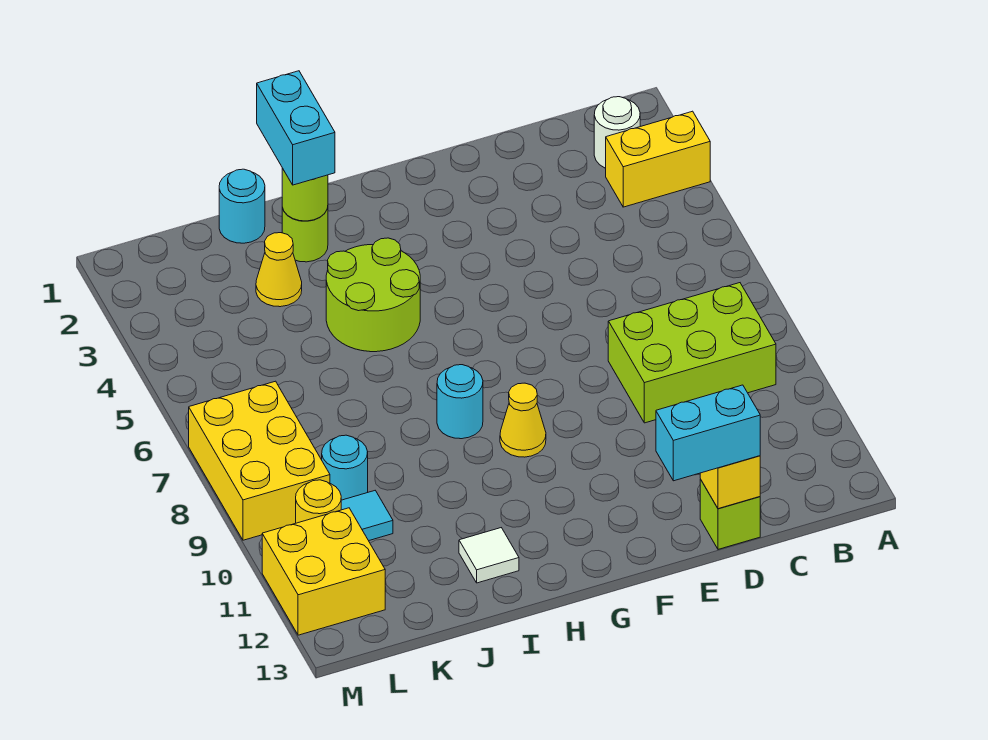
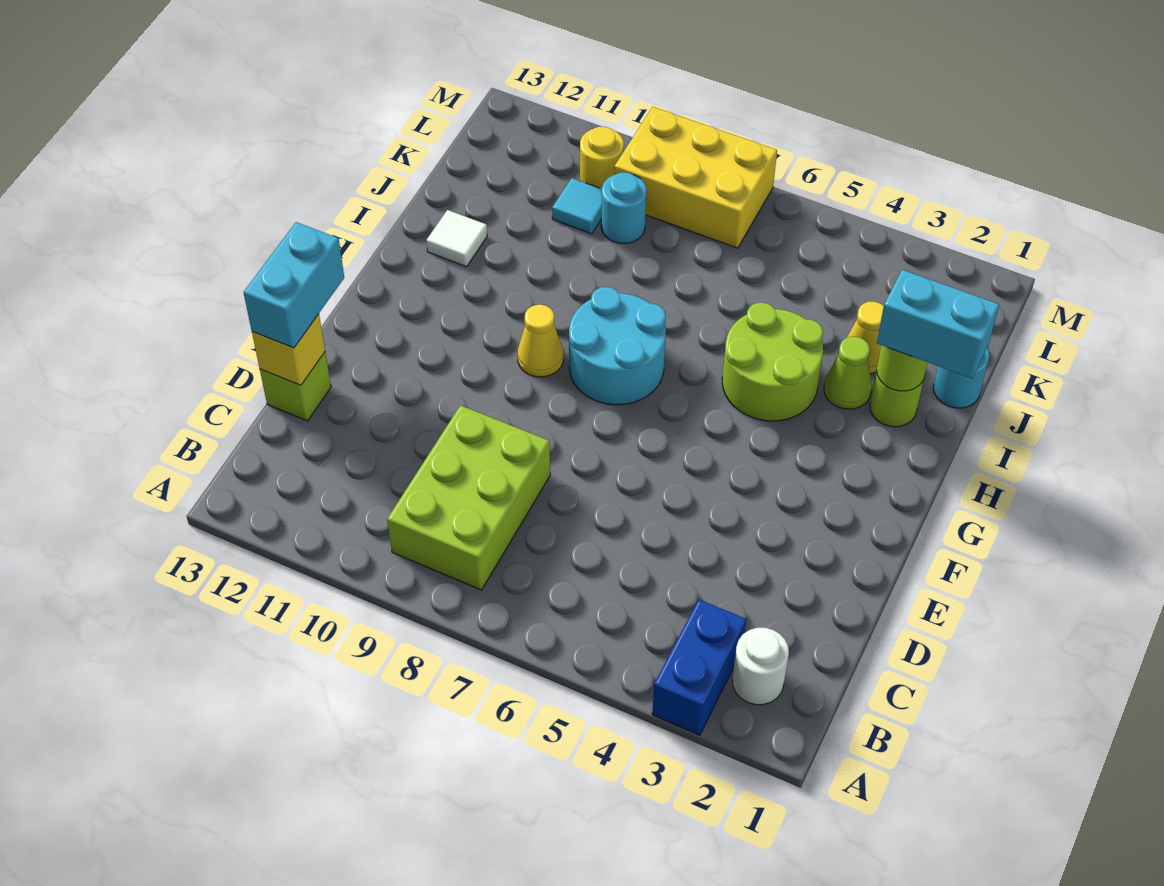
yellow brick A3:B3 level 1 -> blue brick A3:B3 level 1
cyan round brick H8 level 1 -> cyan round brick G7:H8 level 1
none -> lime cone I3 level 1
yellow brick L11:M12 level 1 -> none

